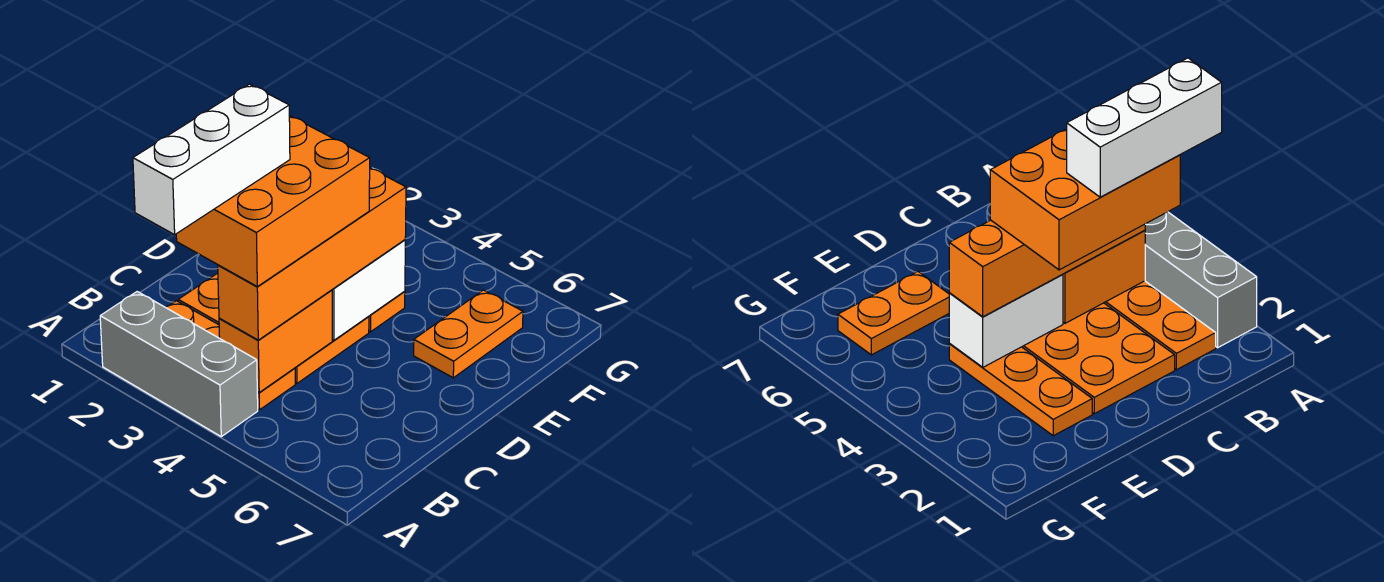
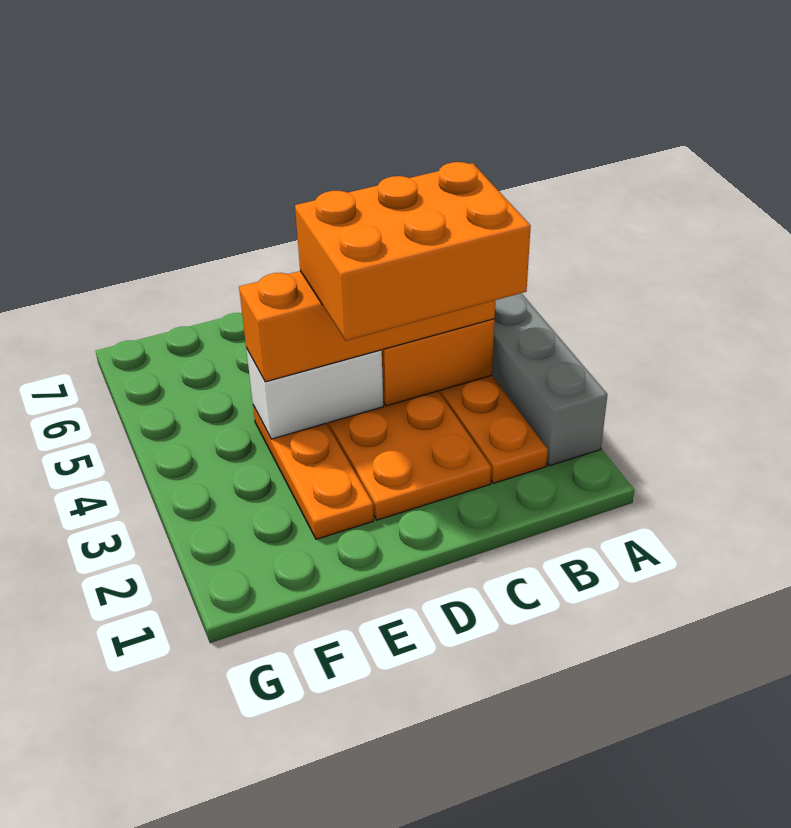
white brick A3:C3 level 5 -> none
orange plate E6:F6 level 1 -> none

